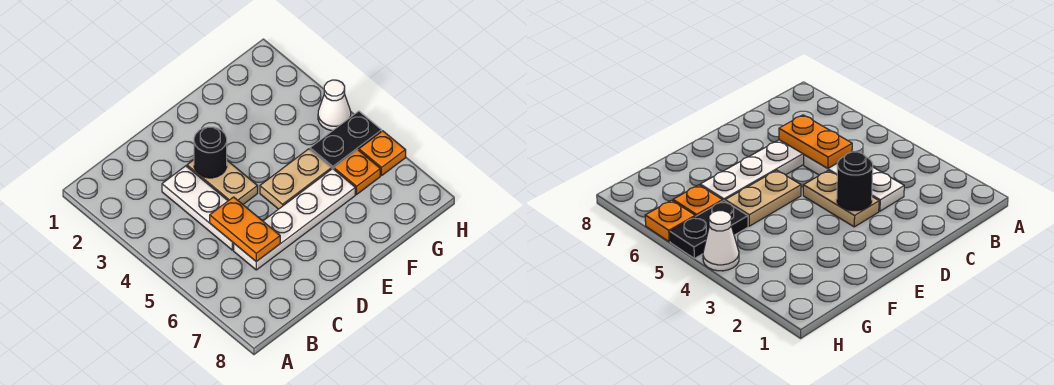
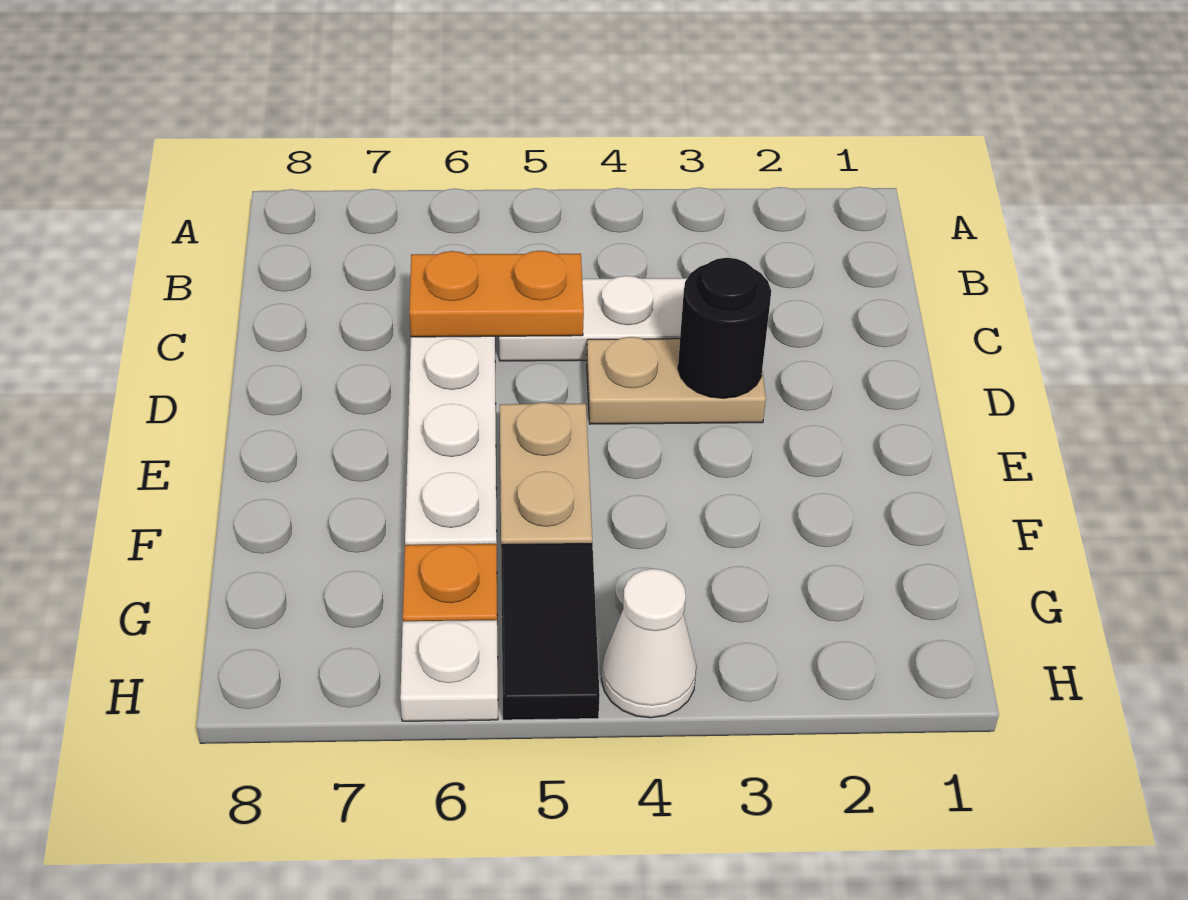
black plate G5:H5 level 1 -> black tile G5:H5 level 1
orange plate H6 level 1 -> white plate H6 level 1

